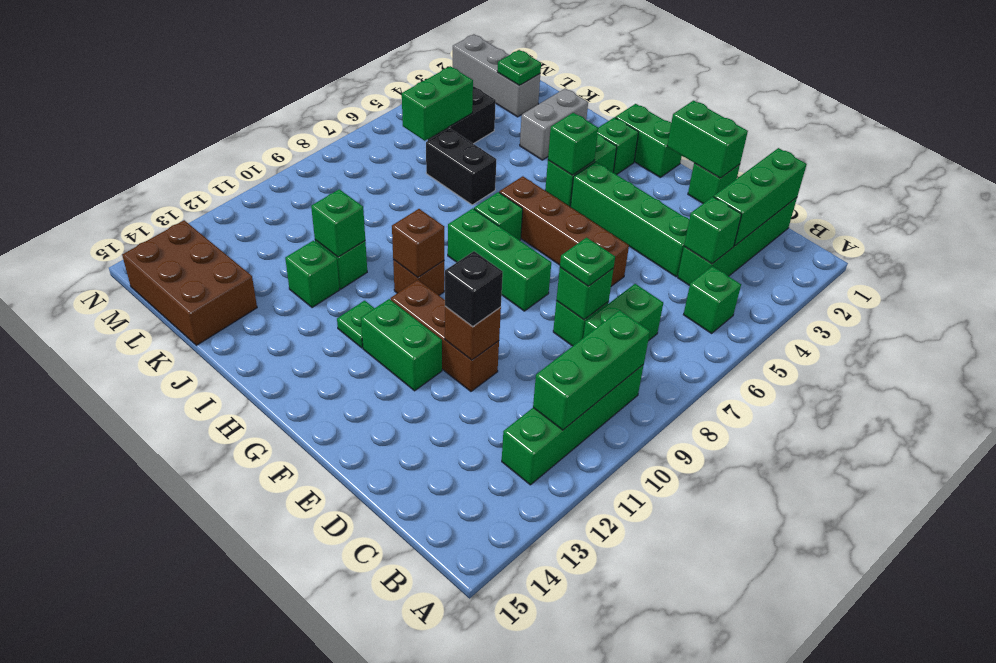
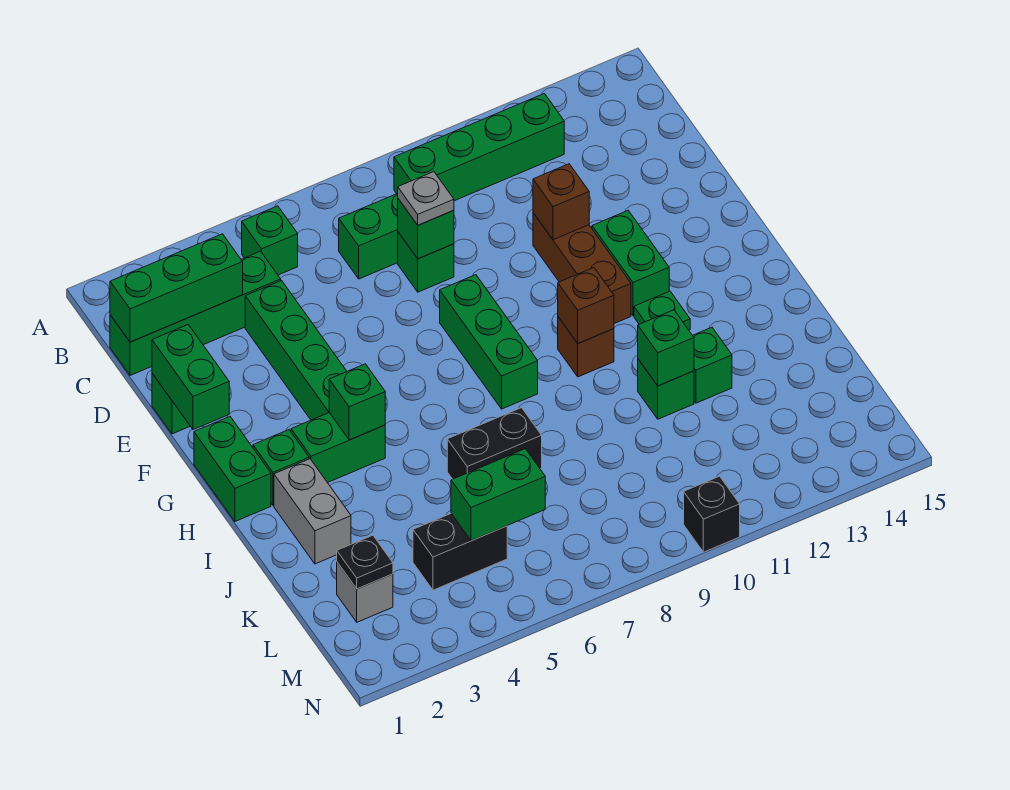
green brick B9:B11 level 2 -> none
green brick C4 level 2 -> none
green plate D8 level 3 -> grey plate D8 level 3
brown brick E6:H6 level 1 -> none
black brick E11 level 3 -> black brick N10 level 1
green brick H7 level 1 -> none
grey brick J2:J3 level 1 -> grey brick I2:J2 level 1
black brick J6:K6 level 1 -> black brick J6:J7 level 1
brown brick K14:M15 level 1 -> none
grey brick L2:N2 level 1 -> grey brick L2 level 1
green plate L2 level 2 -> black plate L2 level 2

